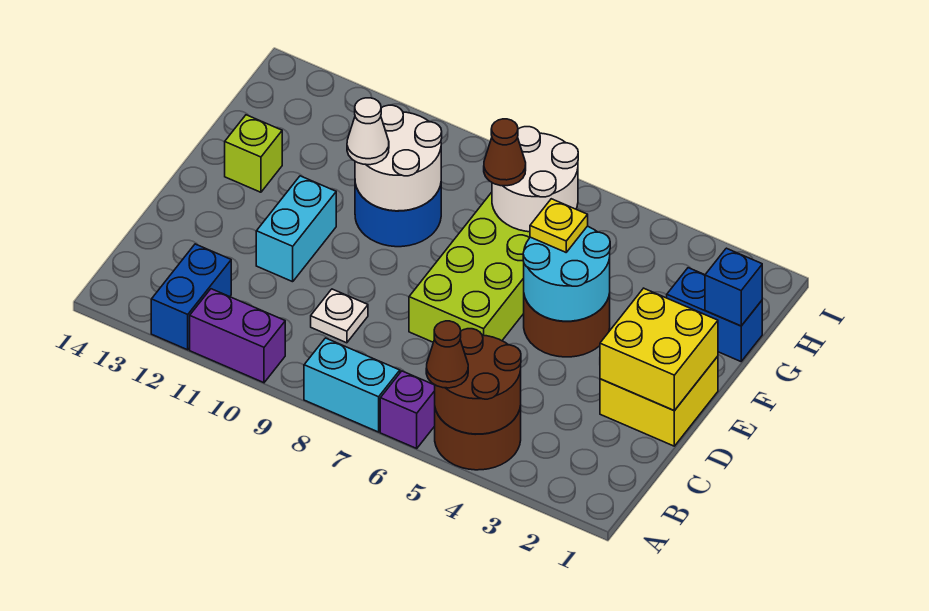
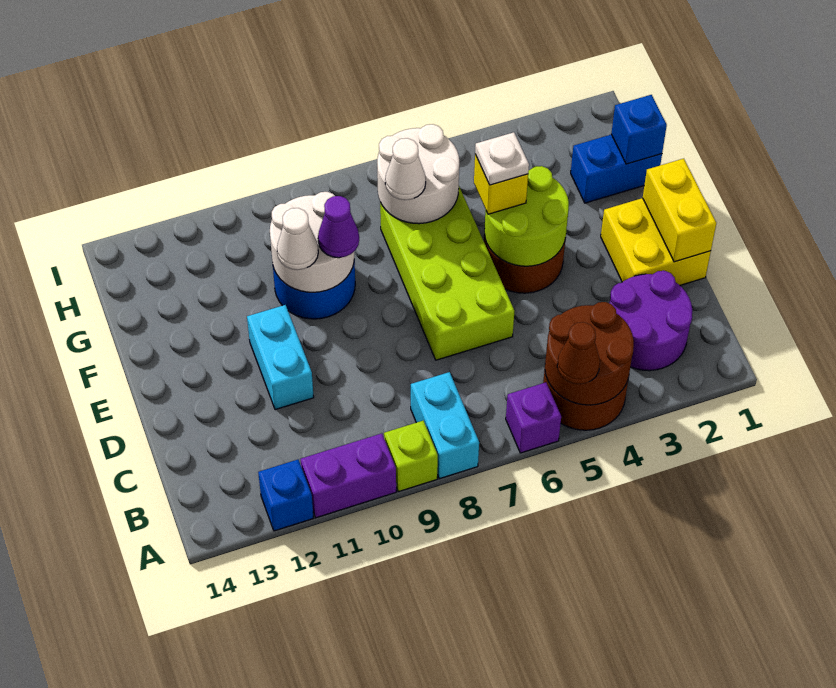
cyan brick A7:A8 level 1 -> cyan brick A8:B8 level 1
blue brick A12:B12 level 1 -> blue brick A12 level 1
none -> purple round brick B2:C3 level 1
white plate C9 level 1 -> white plate F5 level 4
yellow brick D1:E2 level 2 -> yellow brick D1:E1 level 2
cyan round brick E4:F5 level 2 -> lime round brick E4:F5 level 2
yellow plate F5 level 3 -> yellow brick F5 level 3
none -> purple cone F9 level 3
lime brick F13 level 1 -> lime brick A9 level 1
brown cone G7 level 3 -> white cone G7 level 3

